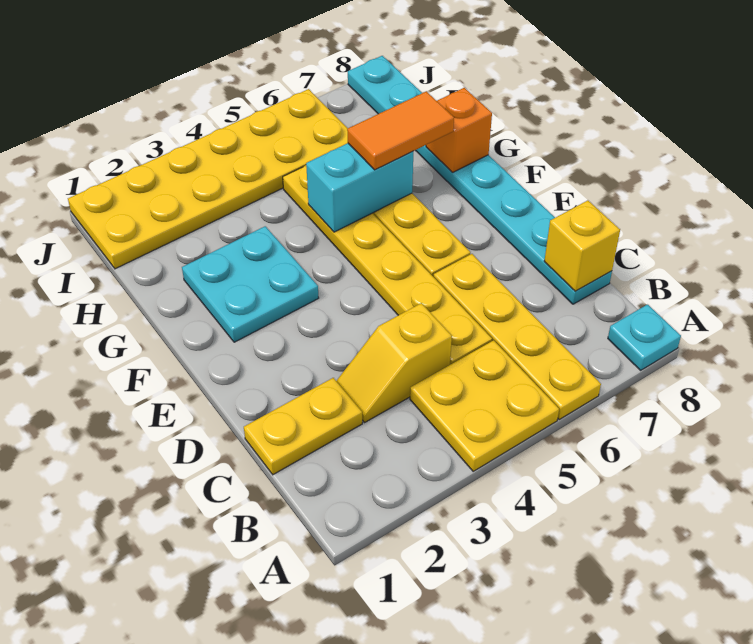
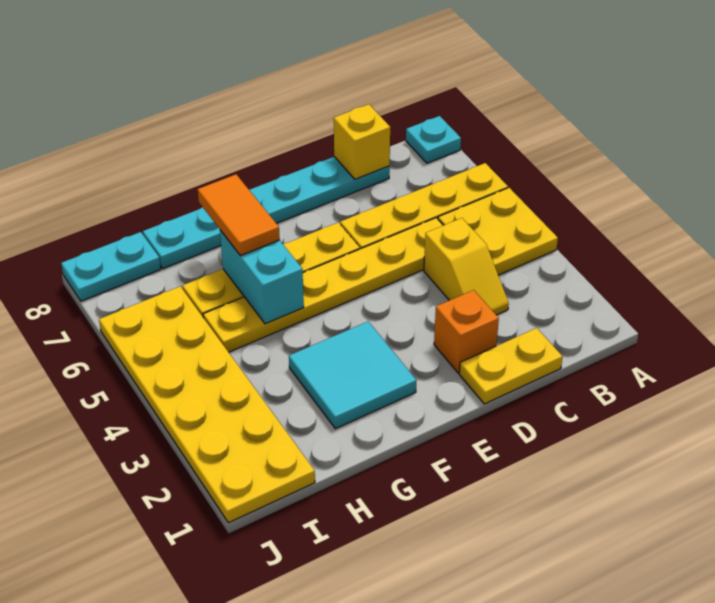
yellow plate C1:C2 level 1 -> yellow plate C1:D1 level 1
cyan plate F2:G3 level 1 -> cyan tile F2:G3 level 1
orange brick G8 level 2 -> orange brick D2 level 1

